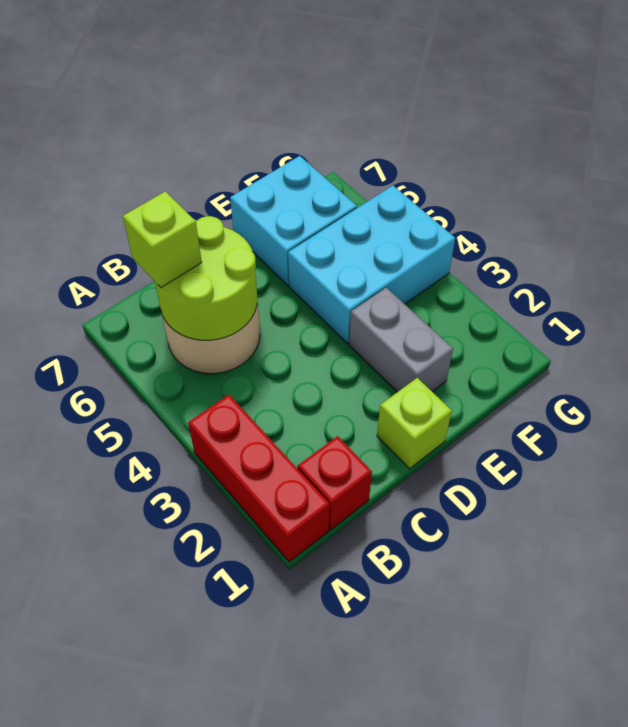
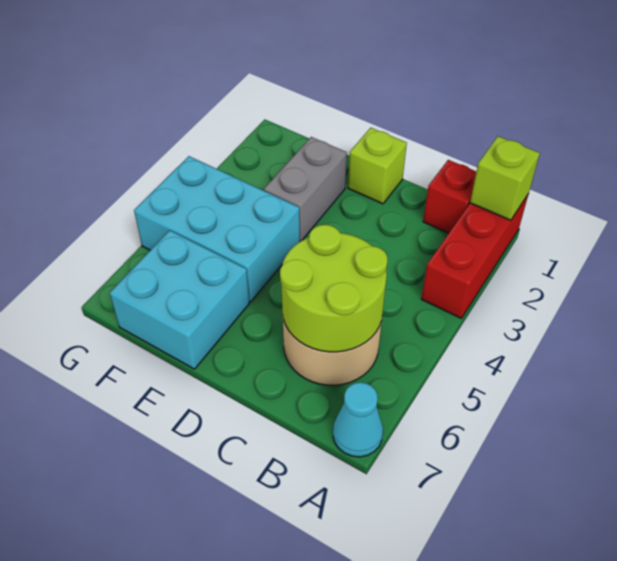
none -> cyan cone A7 level 1
lime brick B6 level 3 -> lime brick A1 level 2

